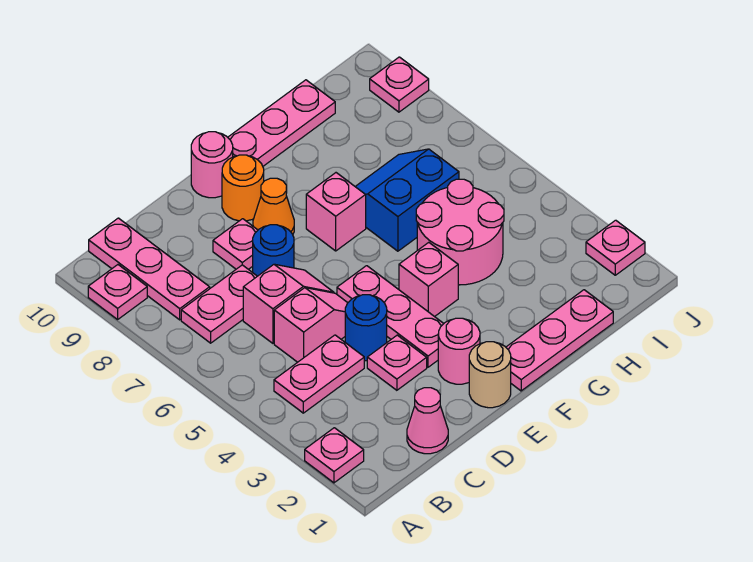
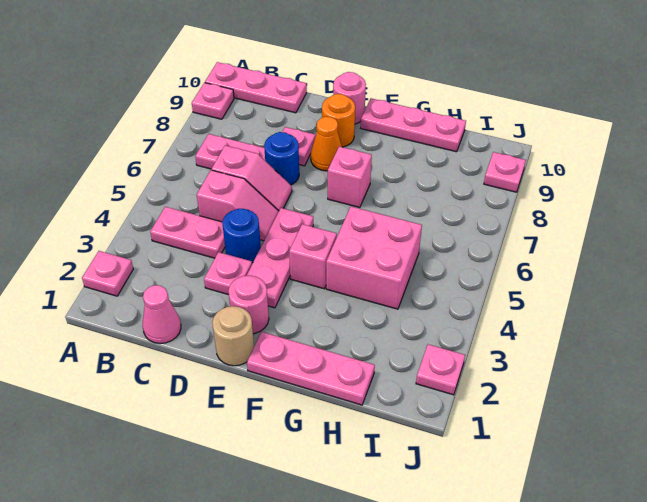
pink plate B8:B10 level 1 -> pink plate A10:C10 level 1
pink round brick G4:H5 level 1 -> pink brick G4:H5 level 1
blue slope G6:H7 level 1 top 6 -> none

